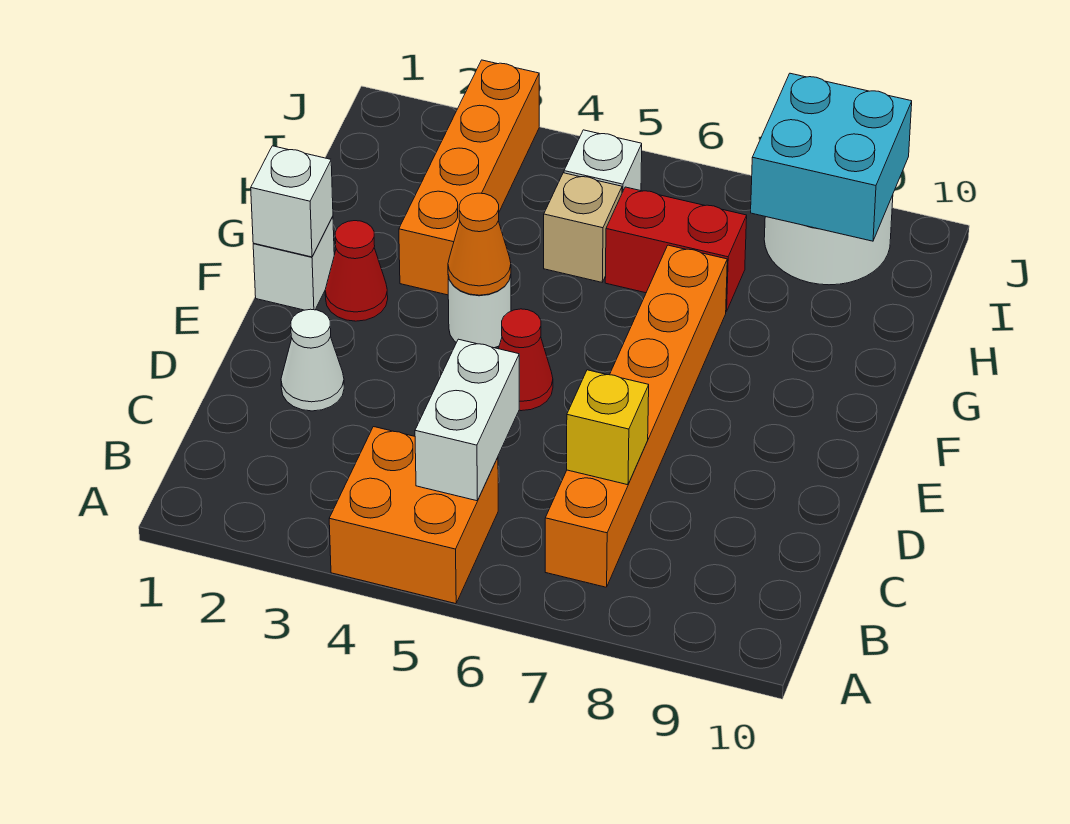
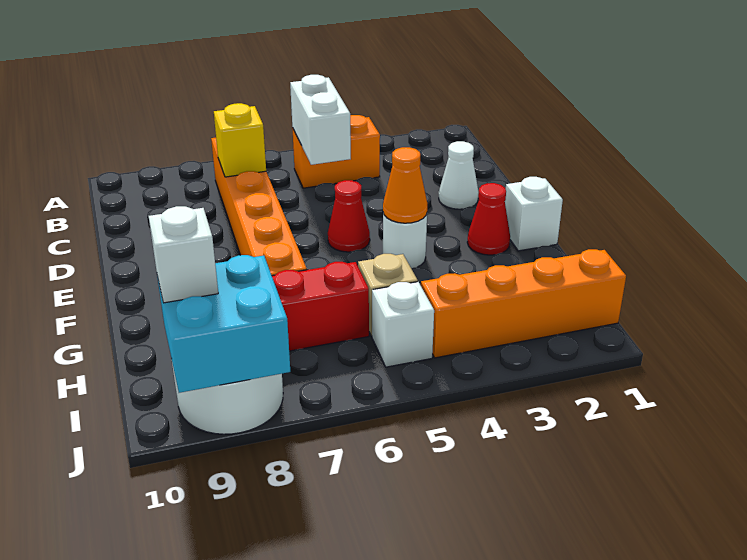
orange brick A4:B5 level 1 -> orange brick B4:B5 level 1
white brick F1 level 2 -> white brick I9 level 3
orange brick G3:J3 level 1 -> orange brick I1:I4 level 1

